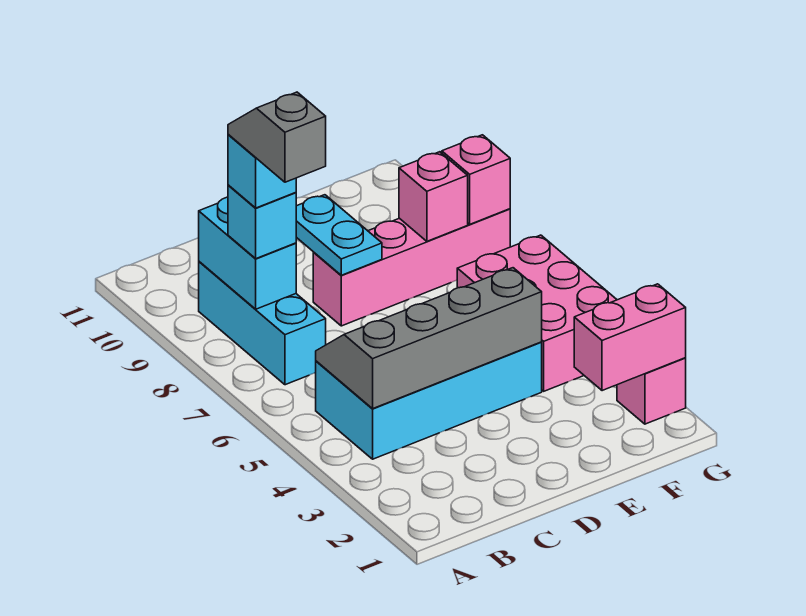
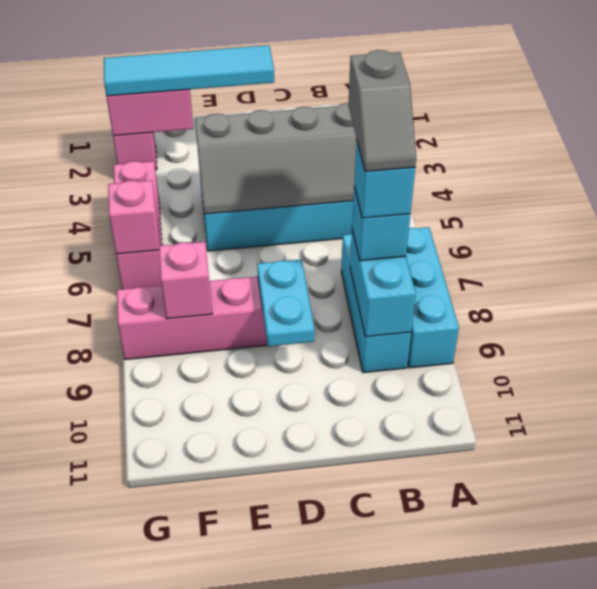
none -> cyan brick A7:A9 level 1
none -> cyan tile D2:G2 level 3
pink brick F4:G6 level 1 -> pink brick G4:G6 level 1
pink brick G8 level 2 -> pink brick G6 level 2

